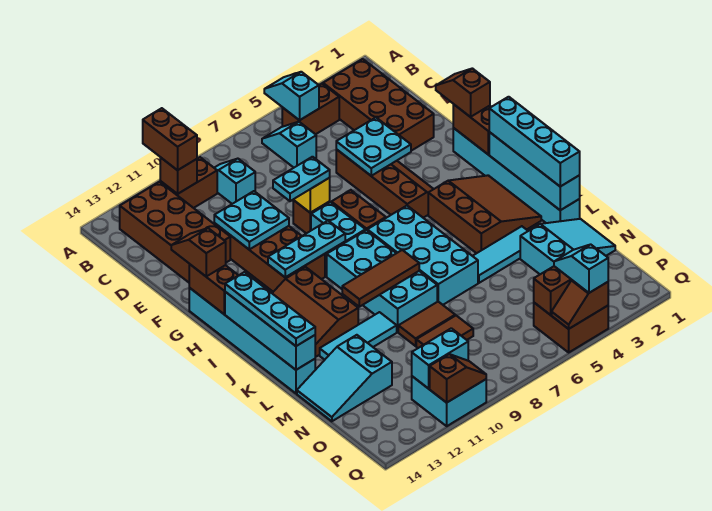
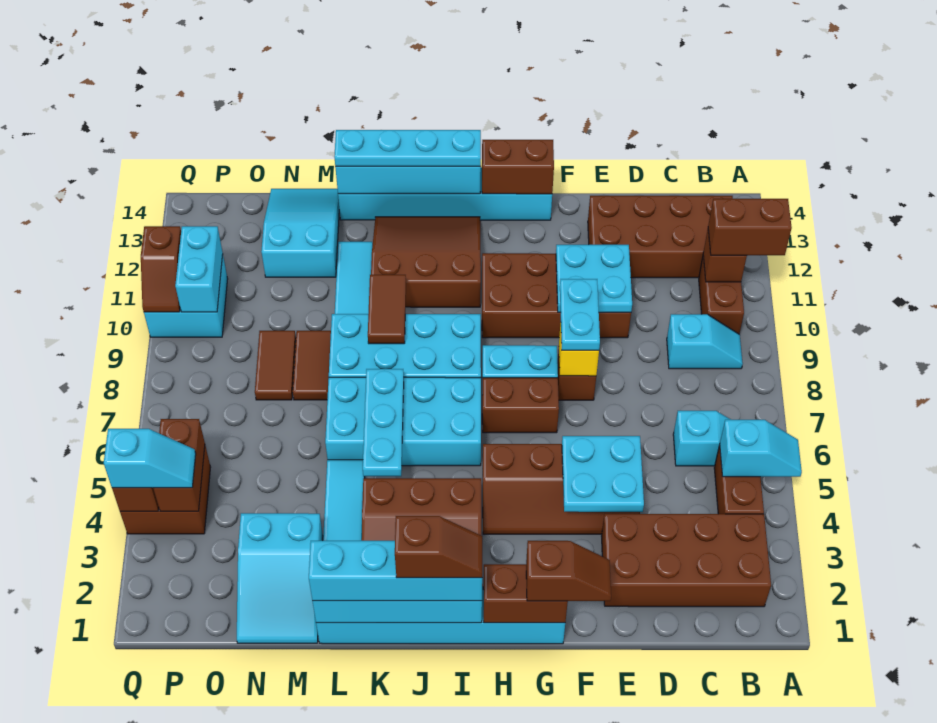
brown slope F14:G14 level 3 top G -> brown slope I1:J1 level 4 top J
cyan plate H9:H11 level 2 -> cyan plate K5:K7 level 2
brown tile K8:K10 level 2 -> brown tile K9:K10 level 2

